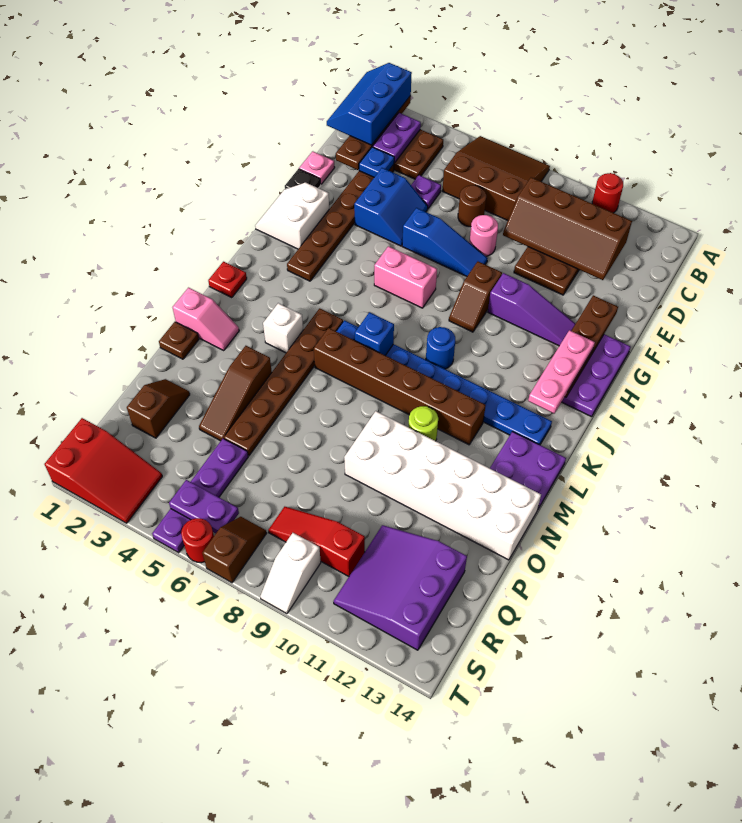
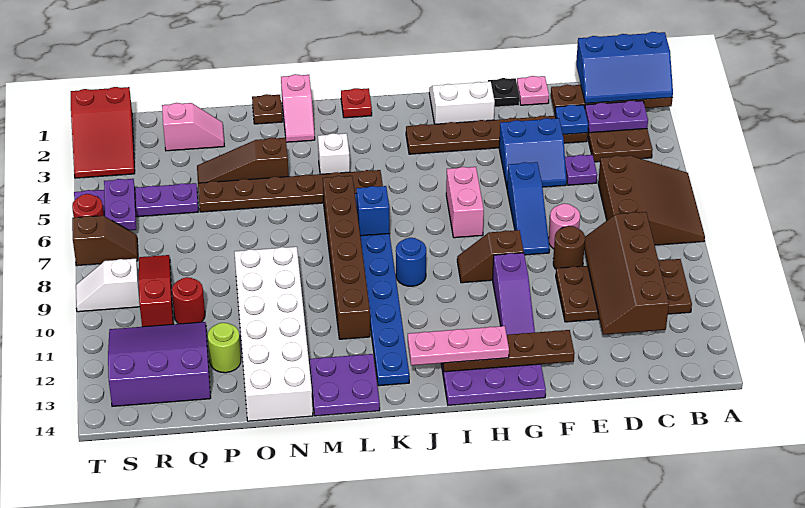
blue slope A1:C2 level 3 top 2 -> blue slope A1:C2 level 3 top 1
red round brick A11 level 1 -> red round brick Q10 level 1
brown round brick D7 level 1 -> brown round brick E9 level 1
lime round brick M10 level 1 -> lime round brick P12 level 1
brown slope P2:Q2 level 1 top Q -> pink slope P2:Q2 level 1 top Q

